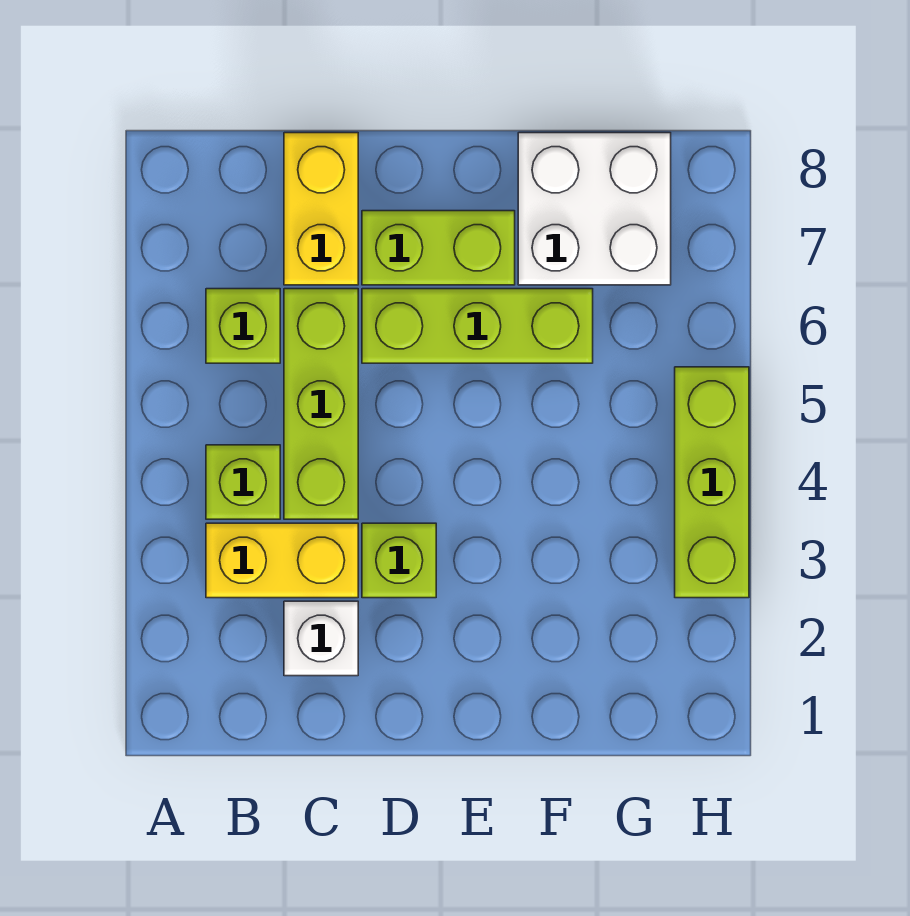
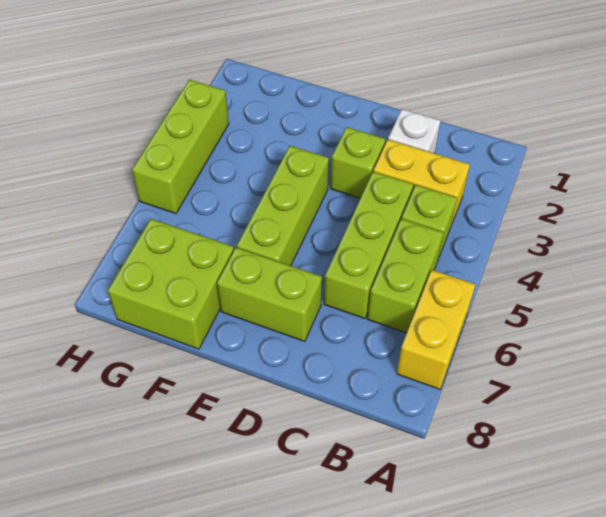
lime brick B6 level 1 -> lime brick B5:B6 level 1
yellow brick C7:C8 level 1 -> yellow brick A6:A7 level 1
lime brick D6:F6 level 1 -> lime brick E4:E6 level 1
white brick F7:G8 level 1 -> lime brick F7:G8 level 1

